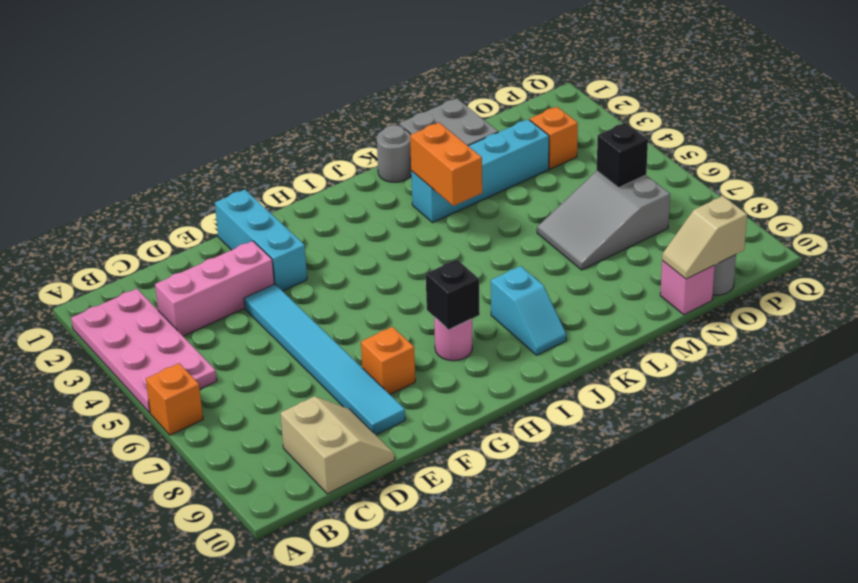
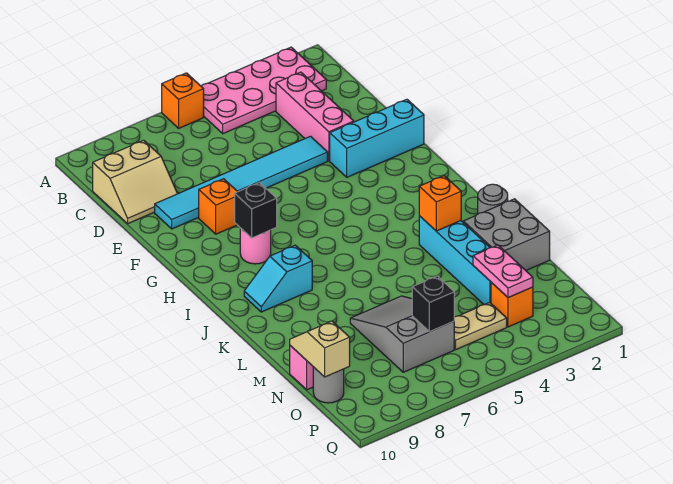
orange brick K3:K4 level 2 -> orange brick K3 level 2
none -> pink plate N3:O3 level 2
none -> tan plate O4:O5 level 1

